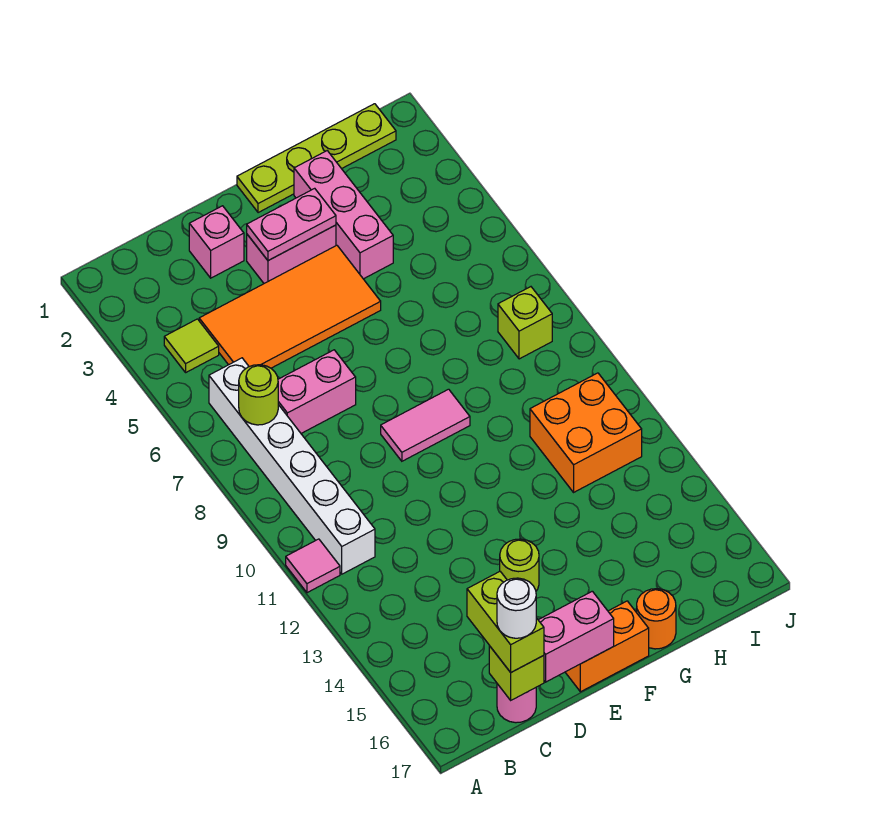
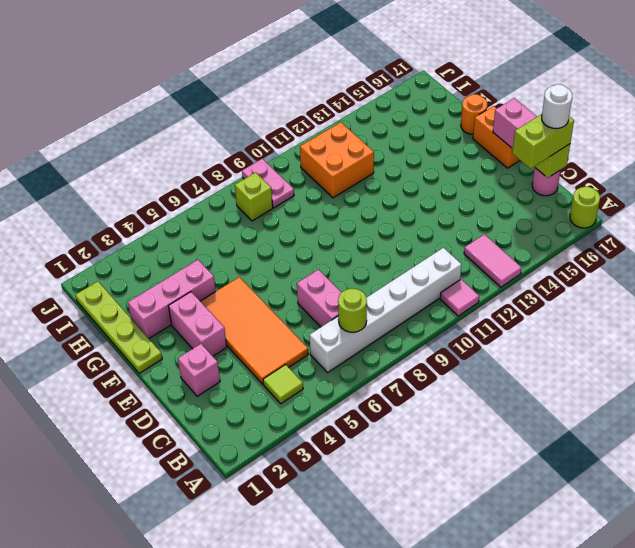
pink plate E3:F3 level 2 -> pink plate I9:J9 level 1
pink tile E9:F9 level 1 -> pink tile A13:B13 level 1
lime round brick E14 level 1 -> lime round brick A17 level 1

